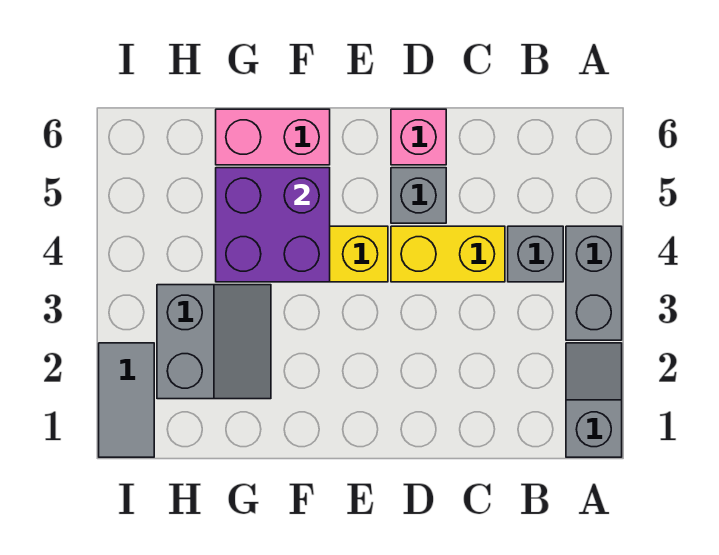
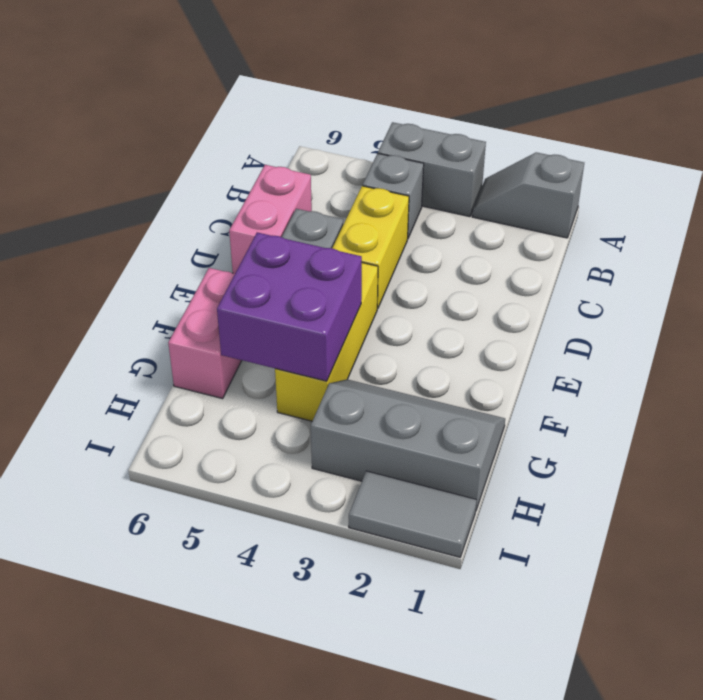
pink brick D6 level 1 -> pink brick C6:D6 level 1
grey slope G2:H3 level 1 top H -> grey slope G1:H3 level 1 top H

